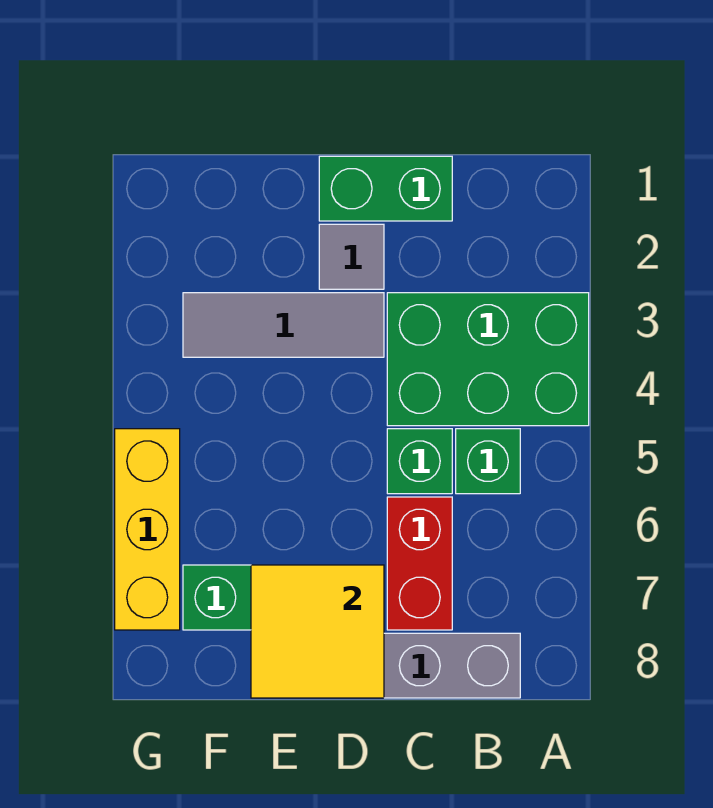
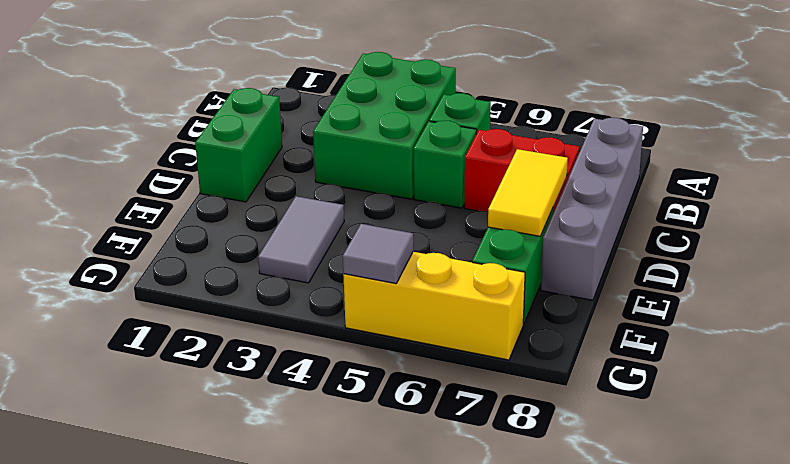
grey tile D2 level 1 -> grey tile G5 level 2
grey tile D3:F3 level 1 -> grey tile E3:F3 level 1
yellow tile D7:E8 level 2 -> yellow tile D7:E7 level 2

